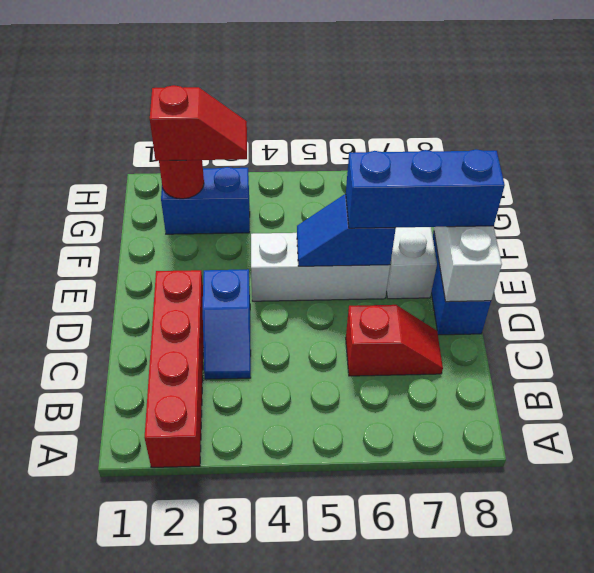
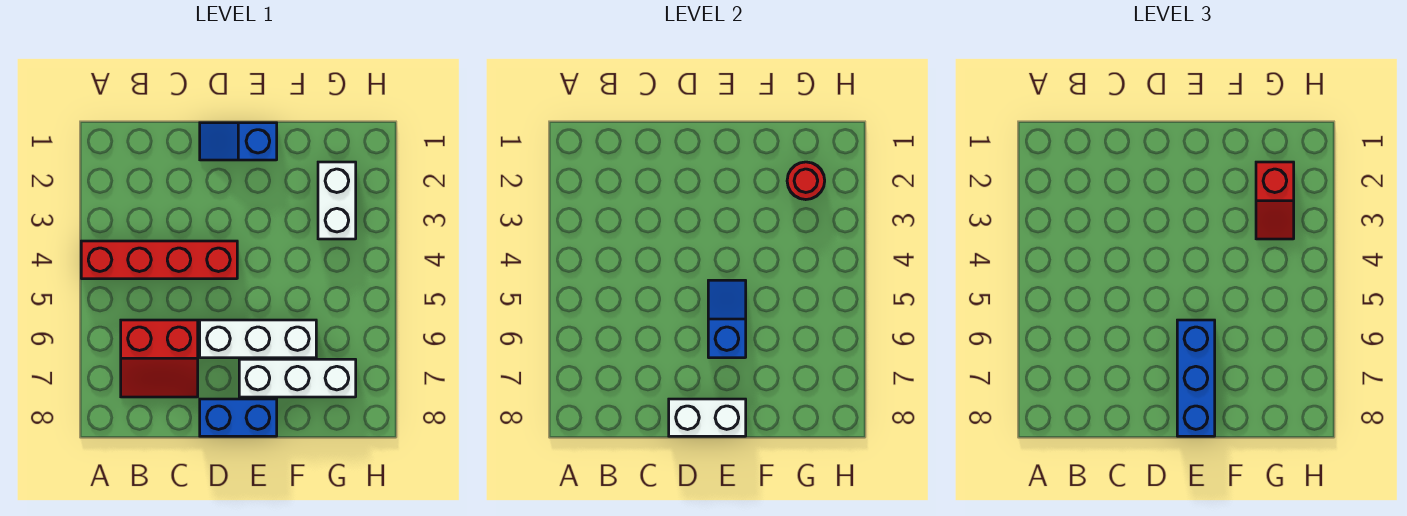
red brick A2:D2 level 1 -> red brick A4:D4 level 1
blue slope C3:D3 level 1 top D -> blue slope D1:E1 level 1 top E
red slope C6:C7 level 1 top 6 -> red slope B6:C7 level 1 top 6
white brick E4:E6 level 1 -> white brick D6:F6 level 1
blue brick G2:G3 level 1 -> white brick G2:G3 level 1

